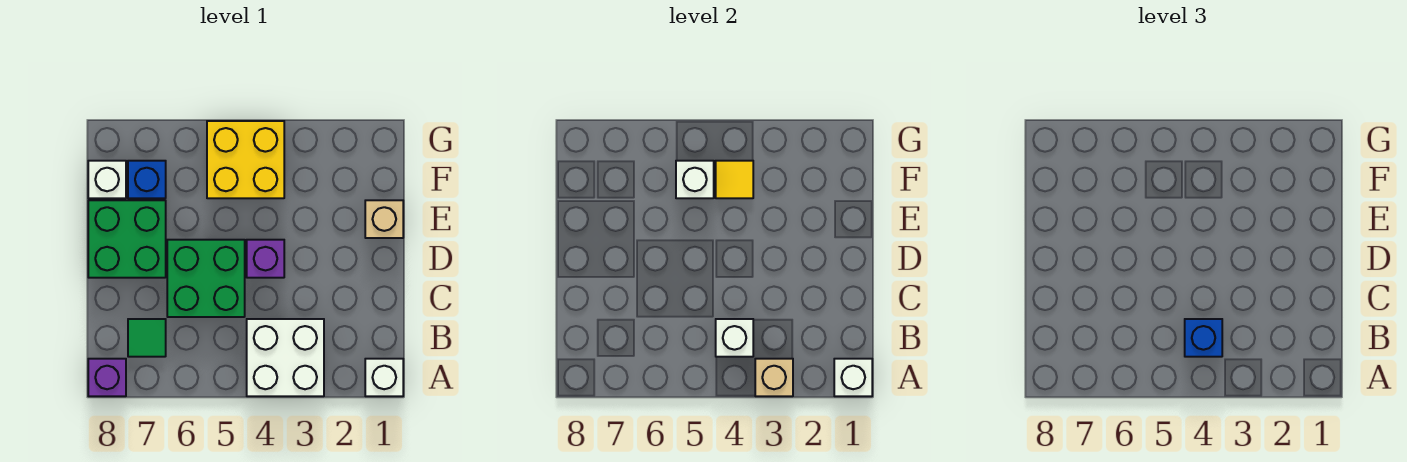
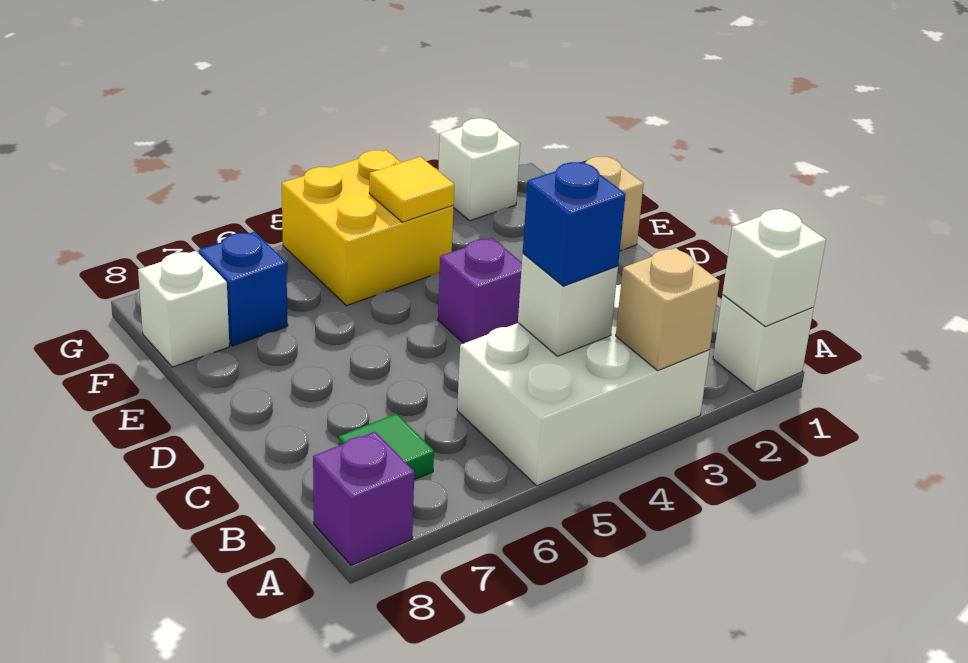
white brick A3:B4 level 1 -> white brick A3:B5 level 1
green brick C5:D6 level 1 -> none
green brick D7:E8 level 1 -> none
white brick F5 level 2 -> white brick G2 level 1

